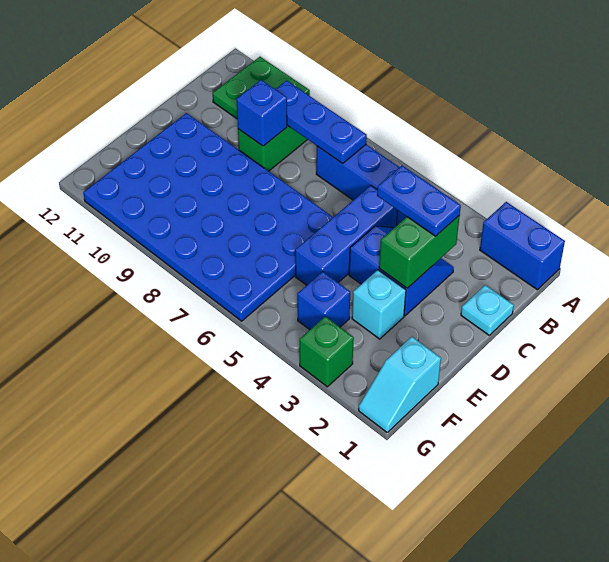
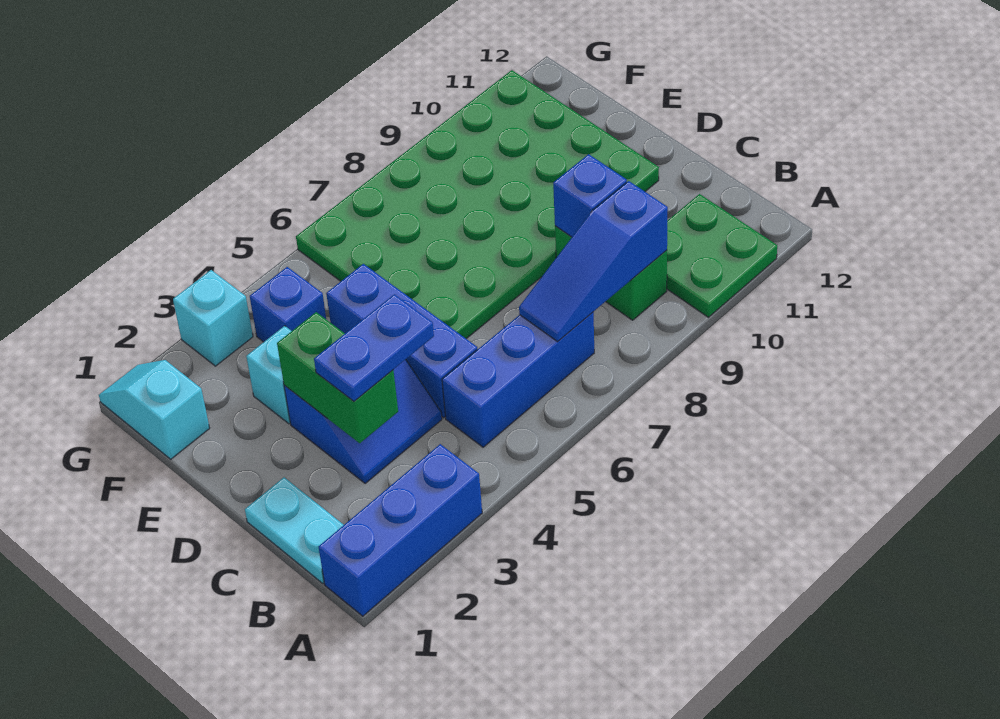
blue brick A1:A2 level 1 -> blue brick A1:A3 level 1
blue plate B7:B9 level 2 -> blue slope B7:B9 level 2 top 9
cyan plate C1 level 1 -> cyan plate B1:C1 level 1
blue plate D6:G11 level 1 -> green plate D6:G11 level 1
green brick G3 level 1 -> cyan brick G3 level 1

